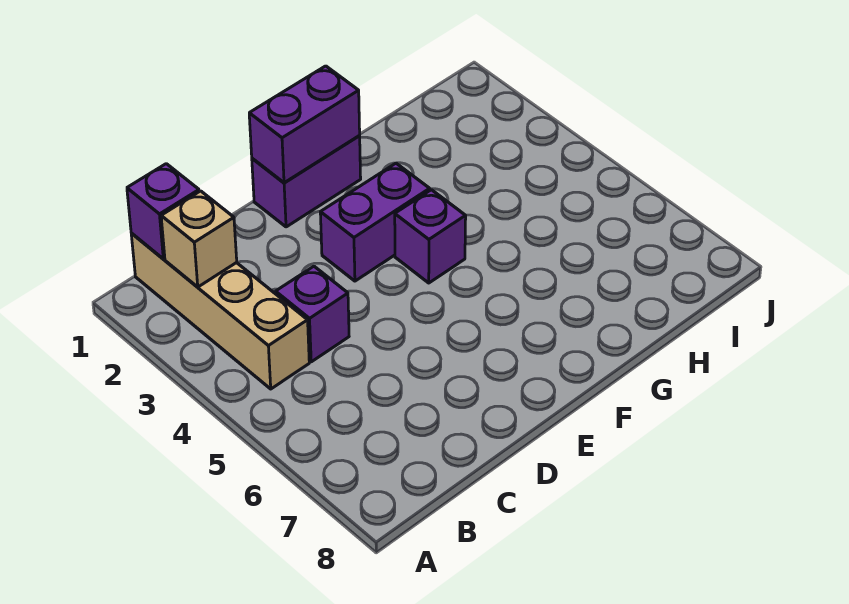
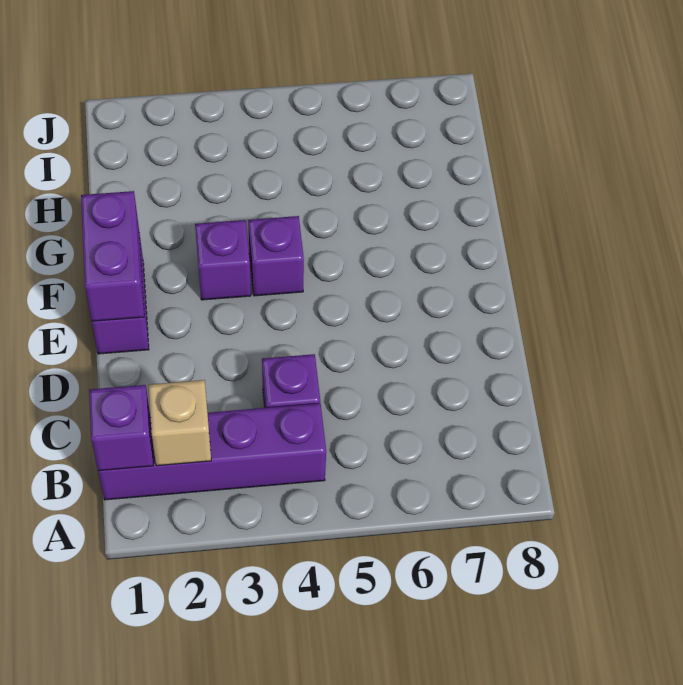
tan brick B1:B4 level 1 -> purple brick B1:B4 level 1
purple brick E3:F3 level 1 -> purple brick F3 level 1

